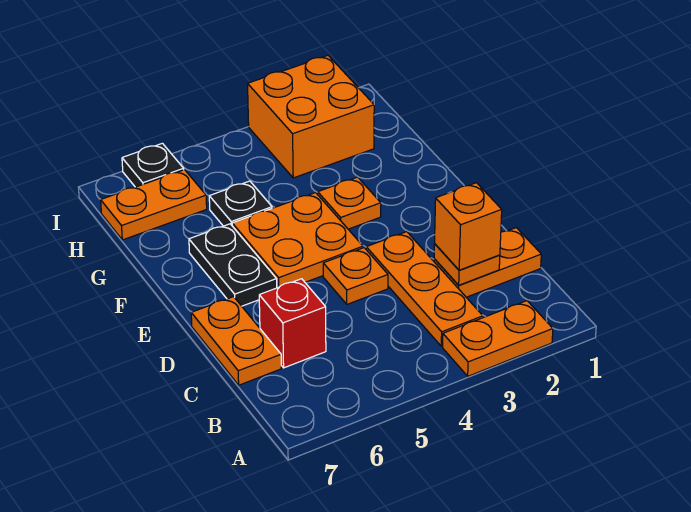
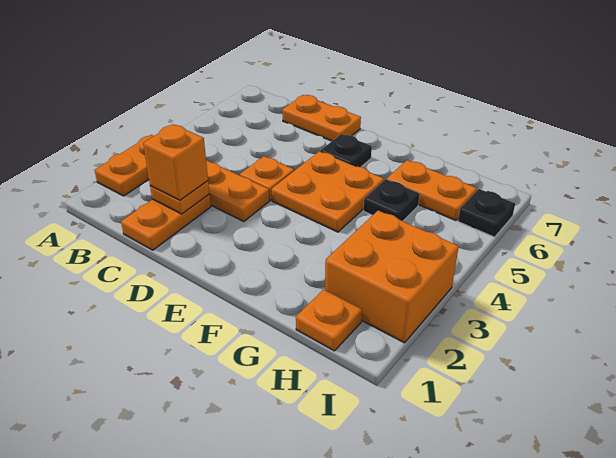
red brick C6 level 1 -> none
black plate E6:F6 level 1 -> black plate E6 level 1
orange plate F3 level 1 -> orange plate H1 level 1
orange plate H6:H7 level 1 -> orange plate G6:H6 level 1

